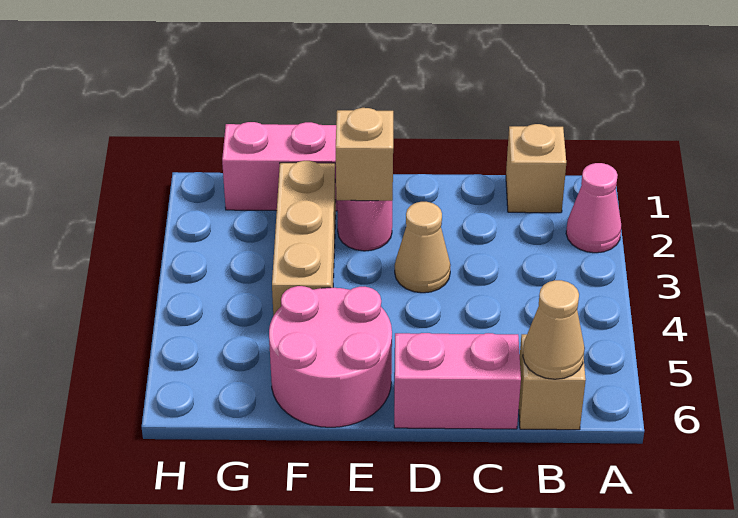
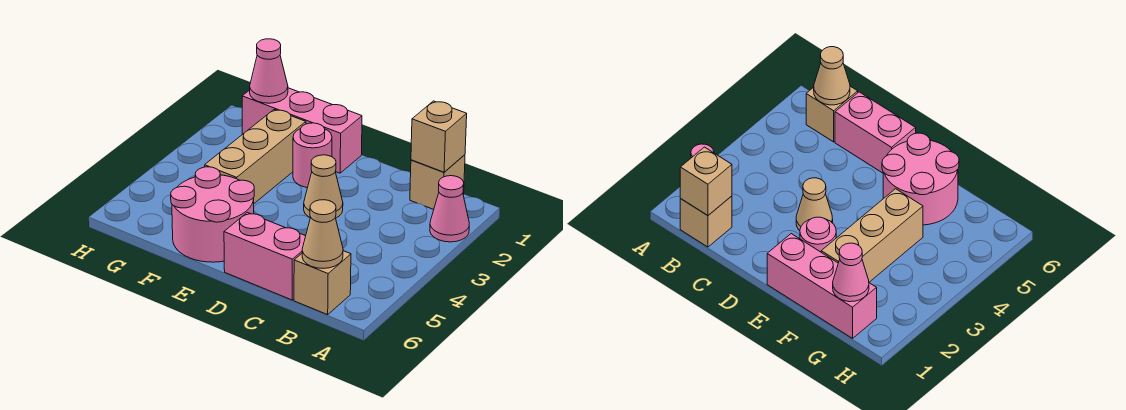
tan brick E2 level 2 -> tan brick B1 level 2
none -> pink cone G1 level 2

